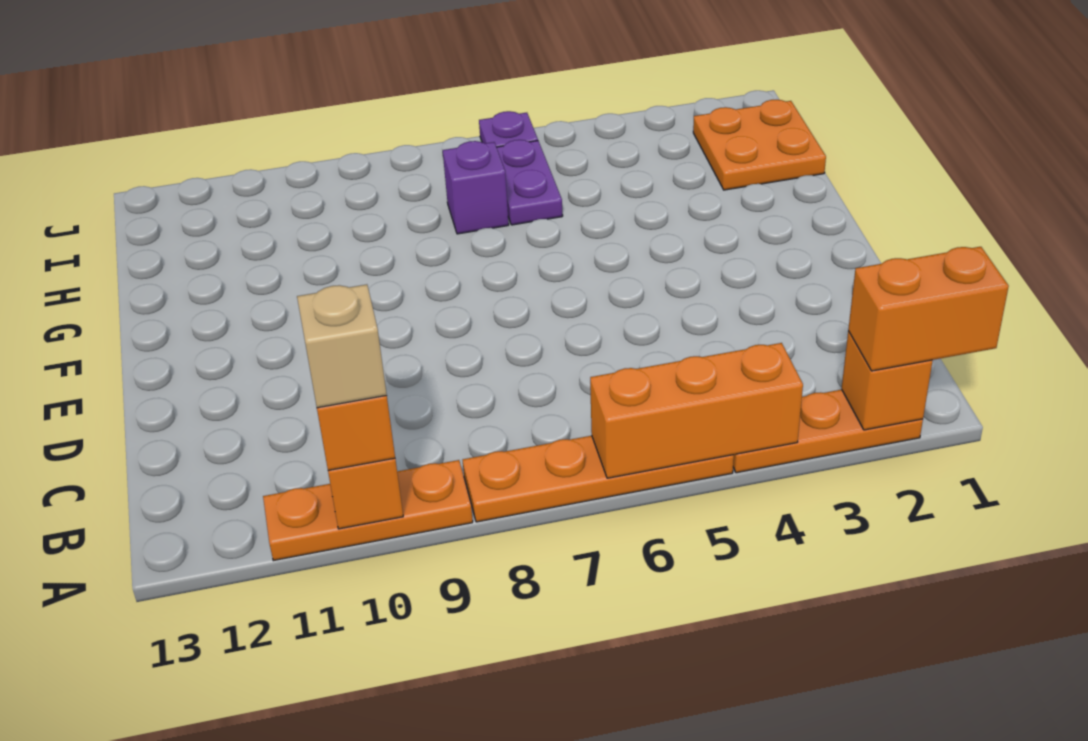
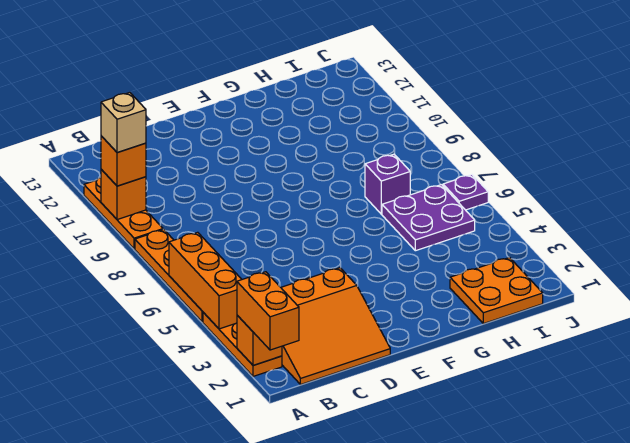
none -> orange slope B1:D3 level 1 top 3
purple plate H6:I6 level 1 -> purple plate H5:I6 level 1

